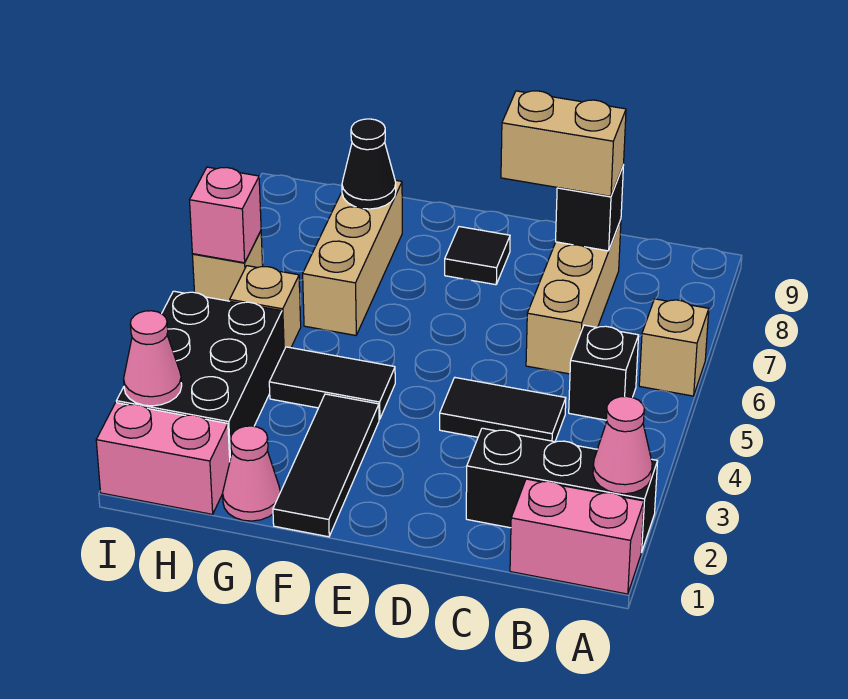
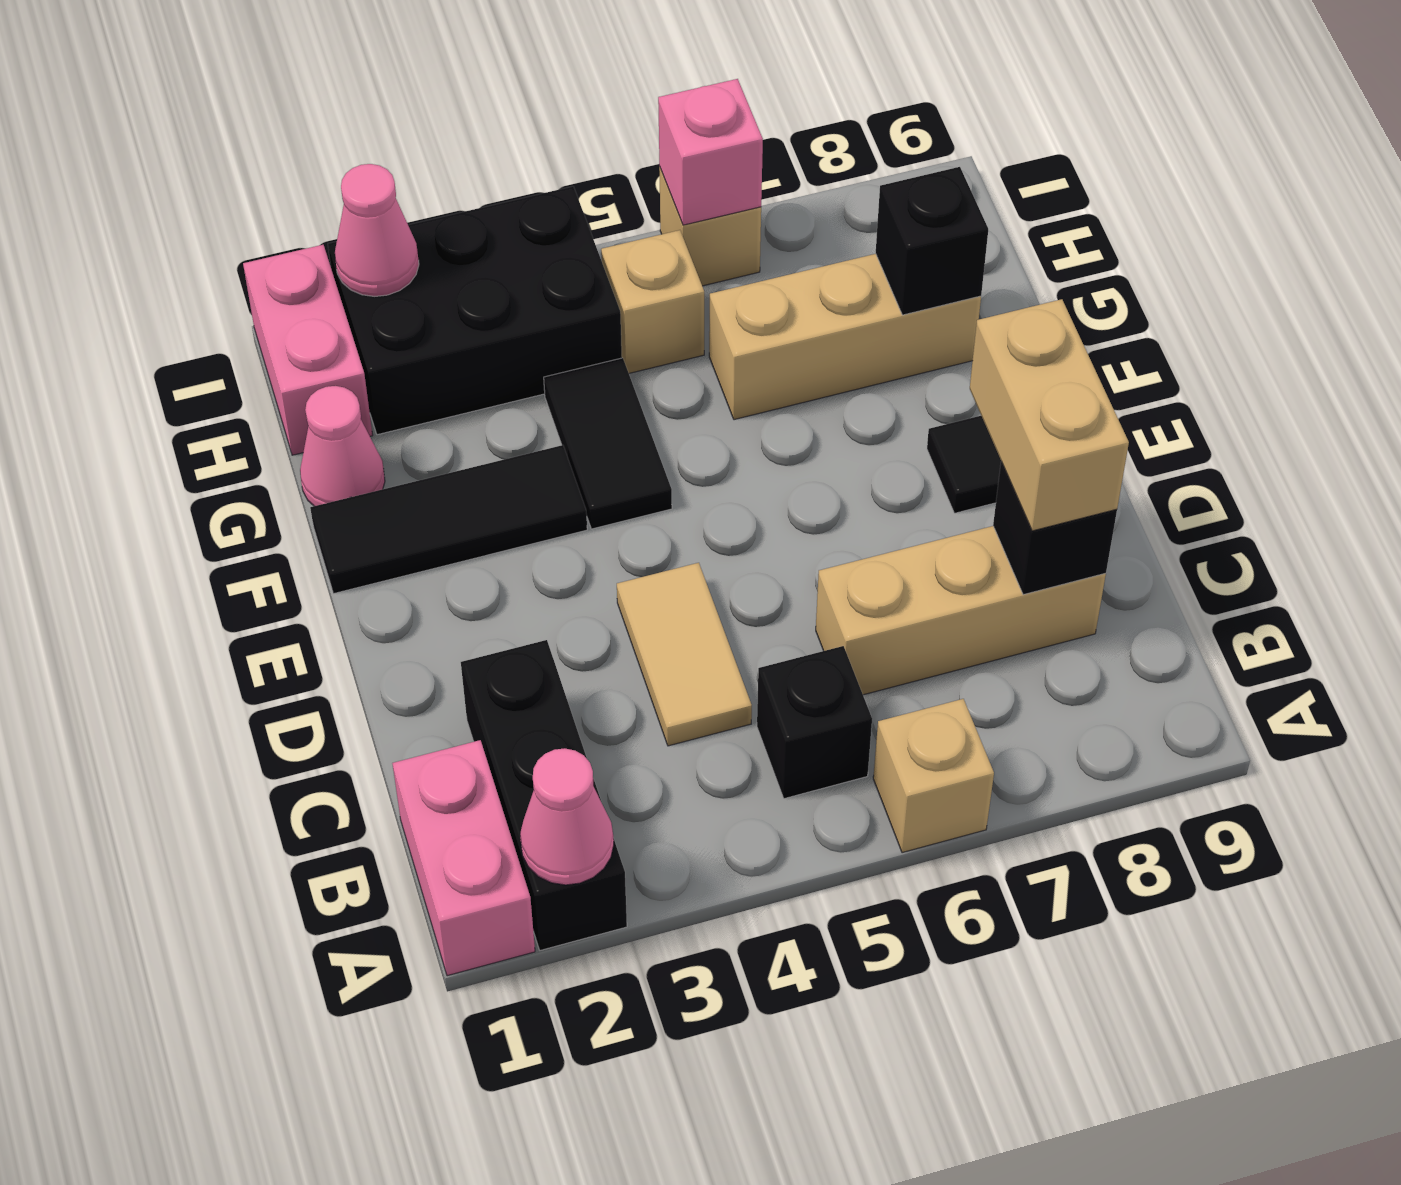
black tile C4:D4 level 1 -> tan tile C4:D4 level 1
black cone G8 level 2 -> black brick G8 level 2

